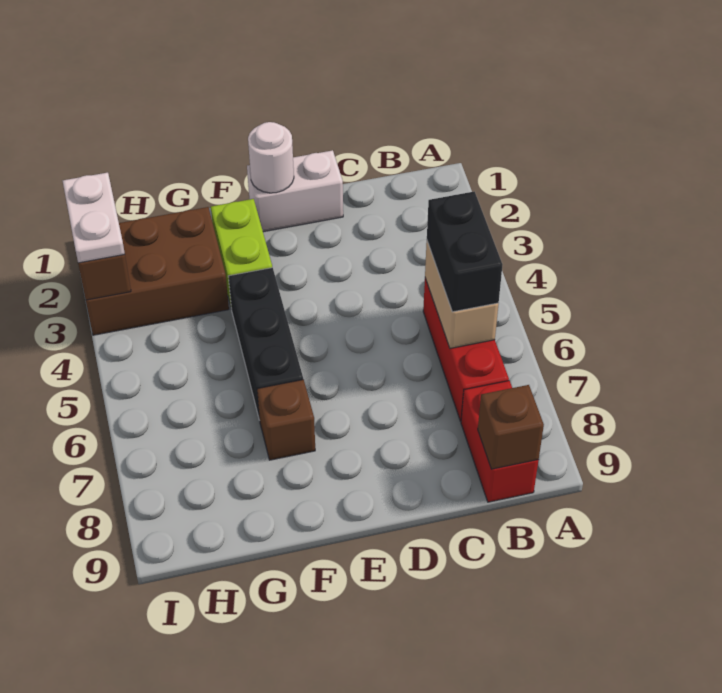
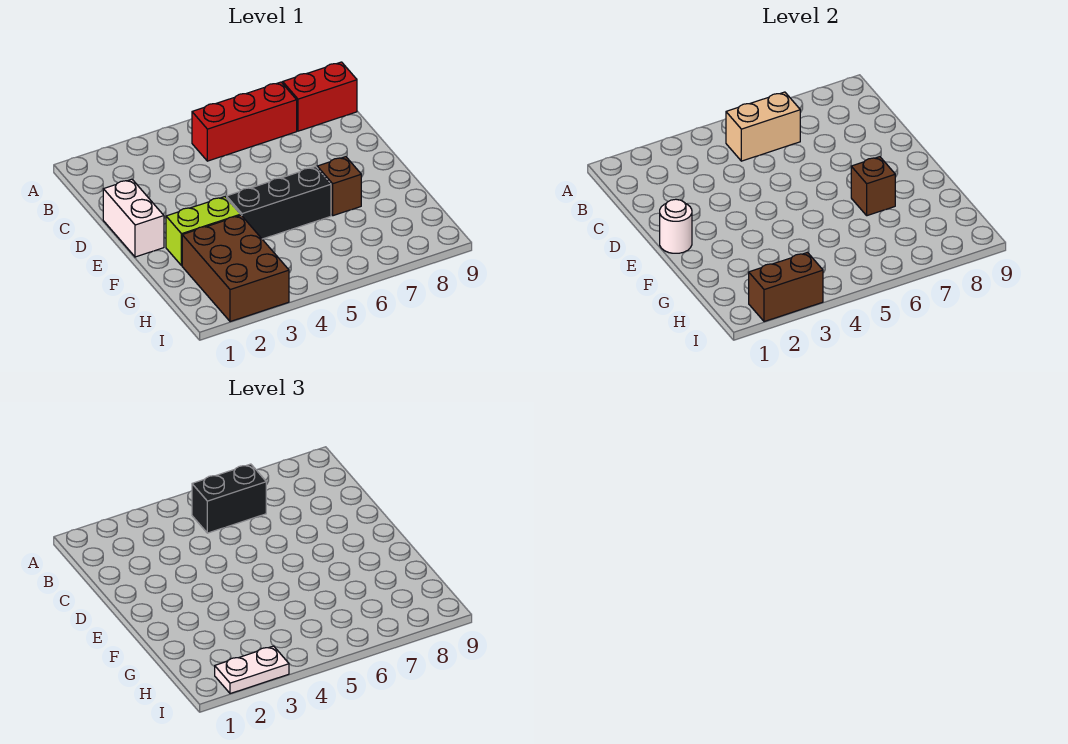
brown brick B9 level 2 -> brown brick F7 level 2

